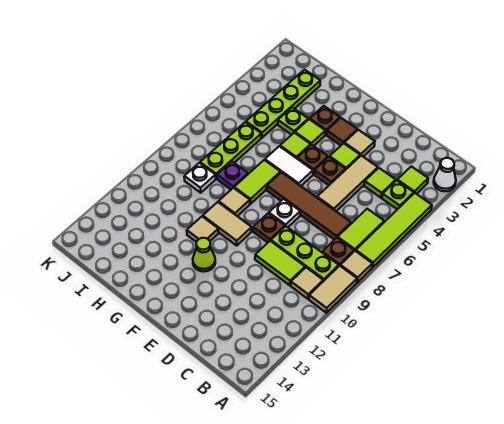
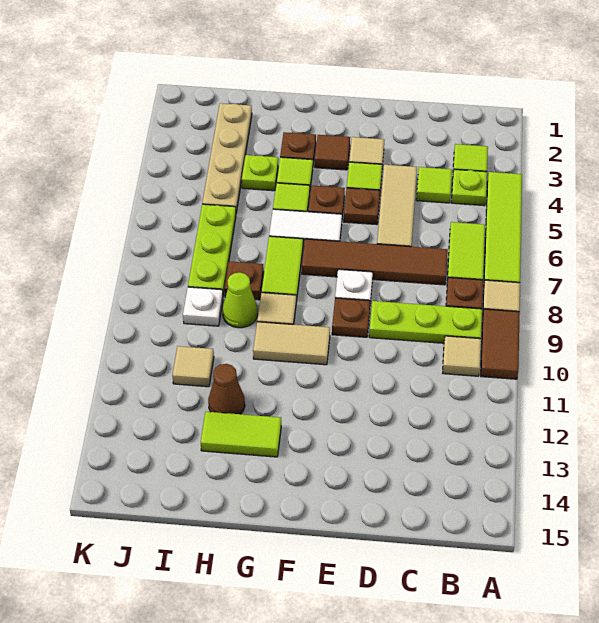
white cone A2 level 1 -> none
tan tile A9:A10 level 1 -> brown tile A9:A10 level 1
lime tile C10:D10 level 1 -> lime tile G13:H13 level 1
lime cone F12 level 1 -> lime cone H9 level 1
tan tile G11 level 1 -> tan tile I11 level 1
purple plate H8 level 1 -> brown plate H8 level 1
none -> brown cone H12 level 1
lime plate I2:I5 level 1 -> tan plate I2:I5 level 1

